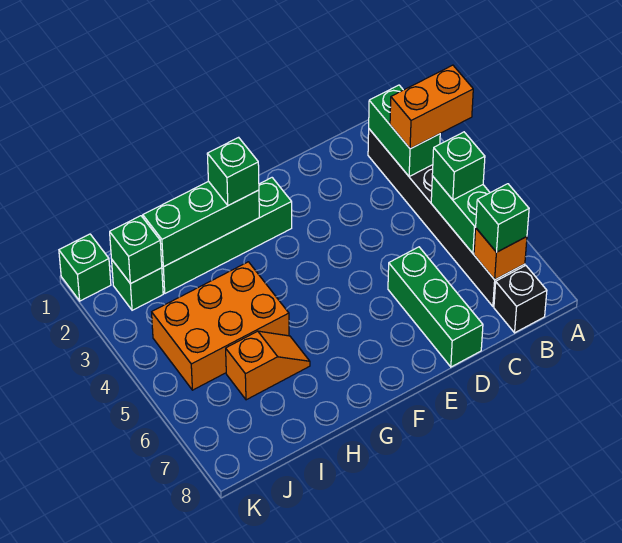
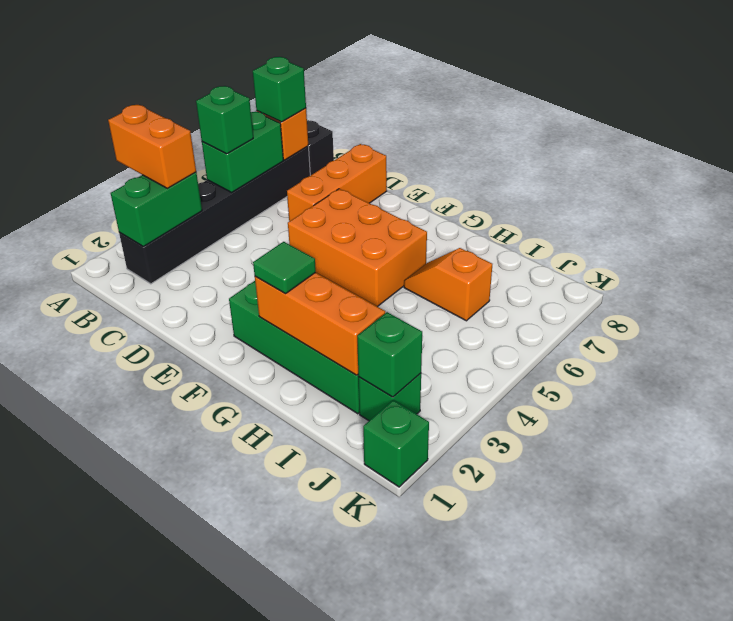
green brick D6:D8 level 1 -> orange brick D6:D8 level 1
green brick G2:I2 level 2 -> orange brick G2:I2 level 2
green brick G2 level 3 -> green tile G2 level 3
orange brick H4:J5 level 1 -> orange brick E5:G6 level 1

